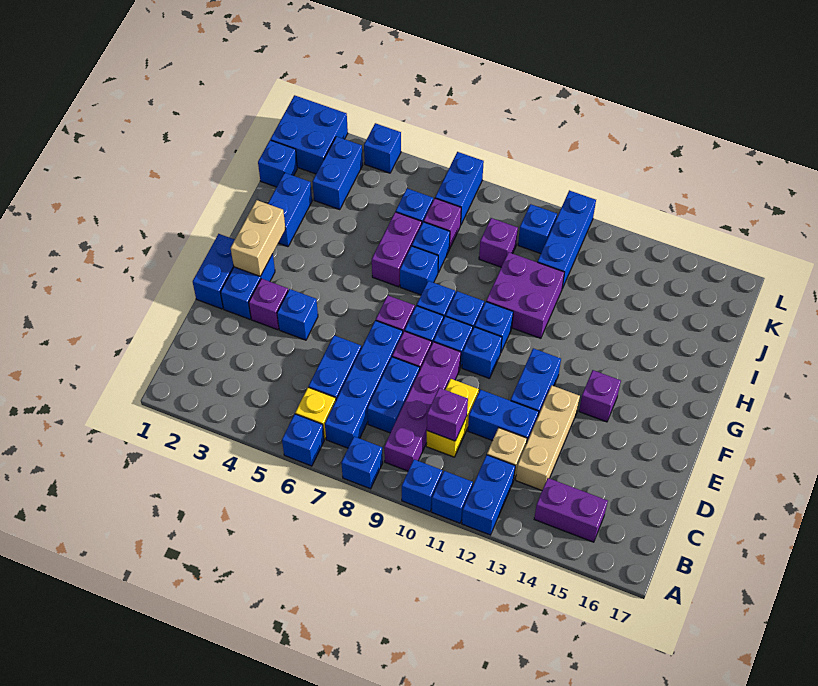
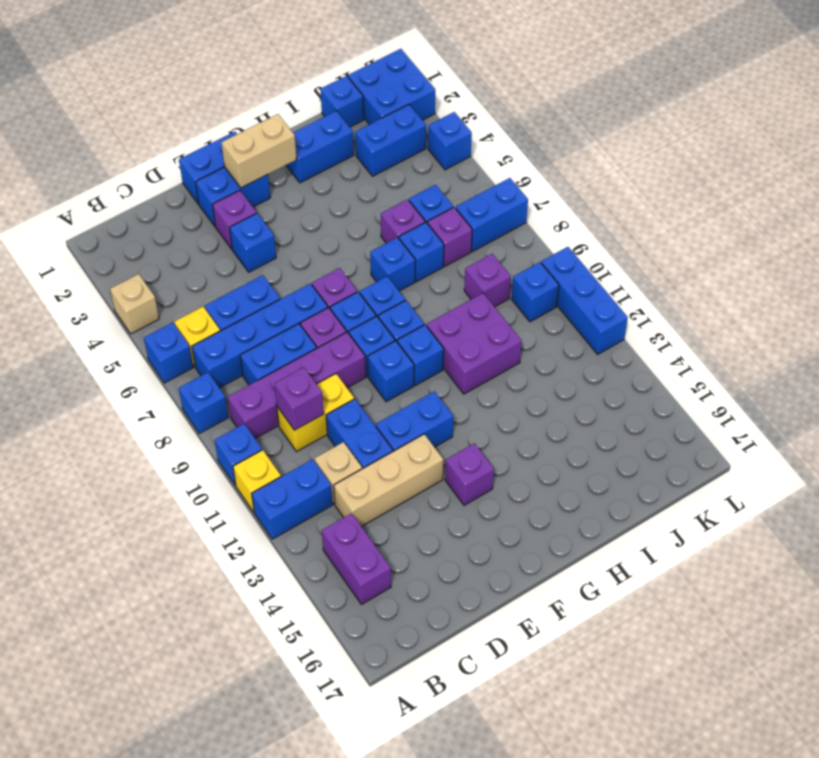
none -> tan brick A4 level 1
blue brick A11 level 1 -> yellow brick A11 level 1
purple brick H6:I6 level 1 -> purple brick I6 level 1
blue brick J11:L11 level 1 -> blue brick L10:L12 level 1

